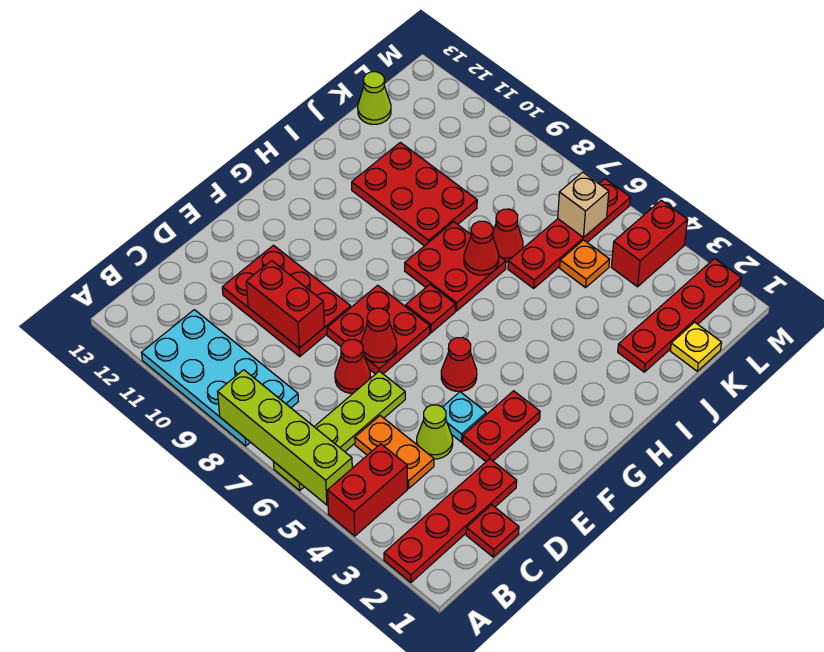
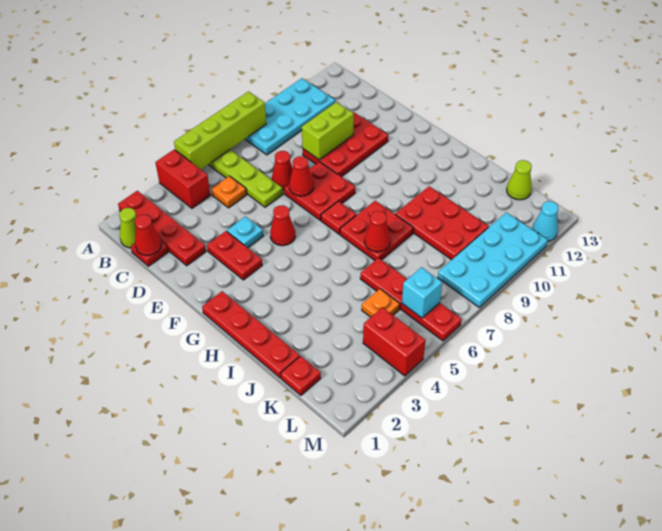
orange plate C4:C5 level 1 -> orange plate C5 level 1
lime cone D4 level 1 -> lime cone B1 level 1
red brick D9:D10 level 2 -> lime brick D9:D10 level 2
red plate I9:J11 level 1 -> red plate I9:K10 level 1
red plate J2:M2 level 1 -> red plate G1:J1 level 1
red cone J7 level 1 -> red cone C1 level 2
yellow plate K1 level 1 -> red plate K1 level 1
tan brick L6 level 2 -> cyan brick L6 level 2
none -> cyan plate L8:M11 level 1
none -> cyan cone M12 level 1

